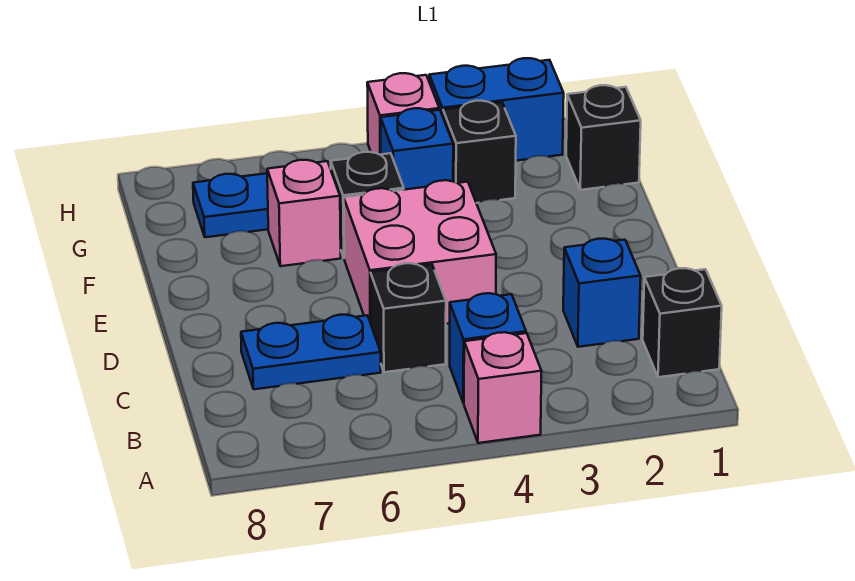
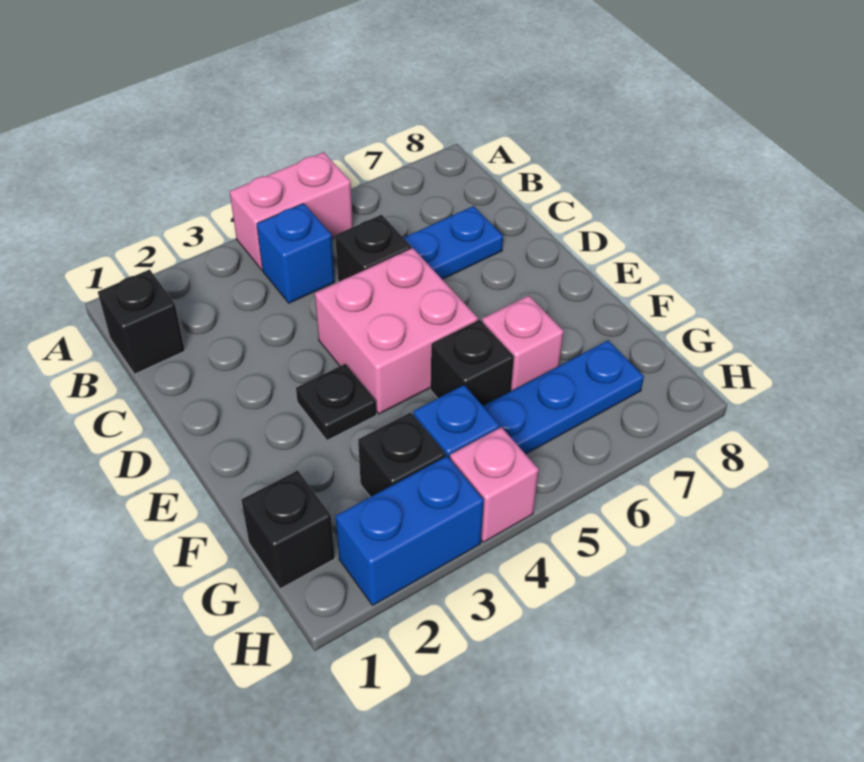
pink brick A4 level 1 -> pink brick A4:A5 level 1
blue brick C2 level 1 -> none
none -> black plate E3 level 1

